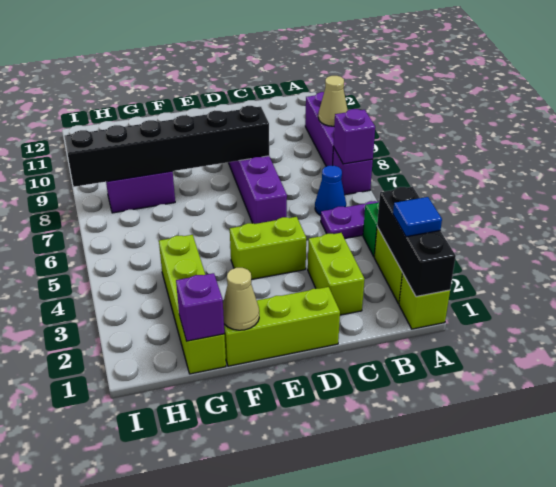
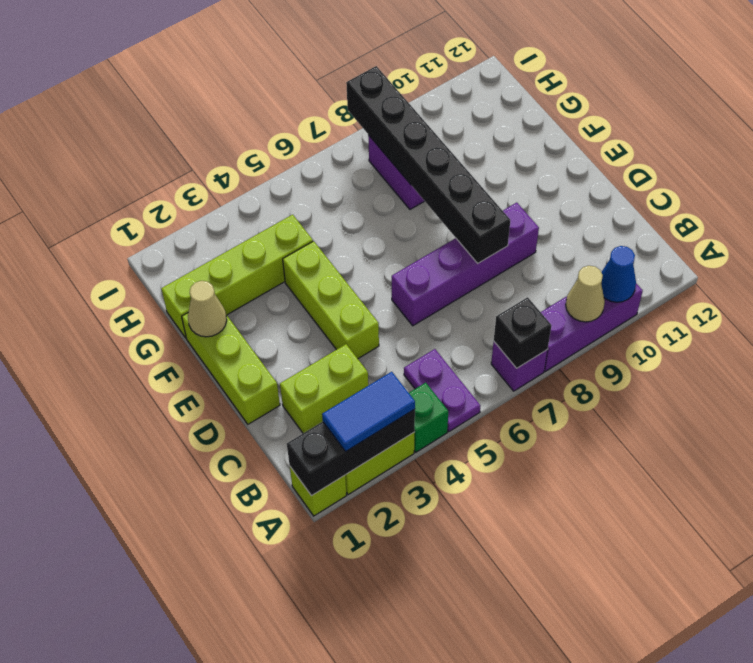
blue tile A2 level 3 -> blue tile A2:A3 level 3
purple brick A7 level 2 -> black brick A7 level 2
blue cone B6 level 1 -> blue cone A10 level 2
lime brick D4:E4 level 1 -> lime brick D4:F4 level 1
purple brick G1 level 2 -> none

